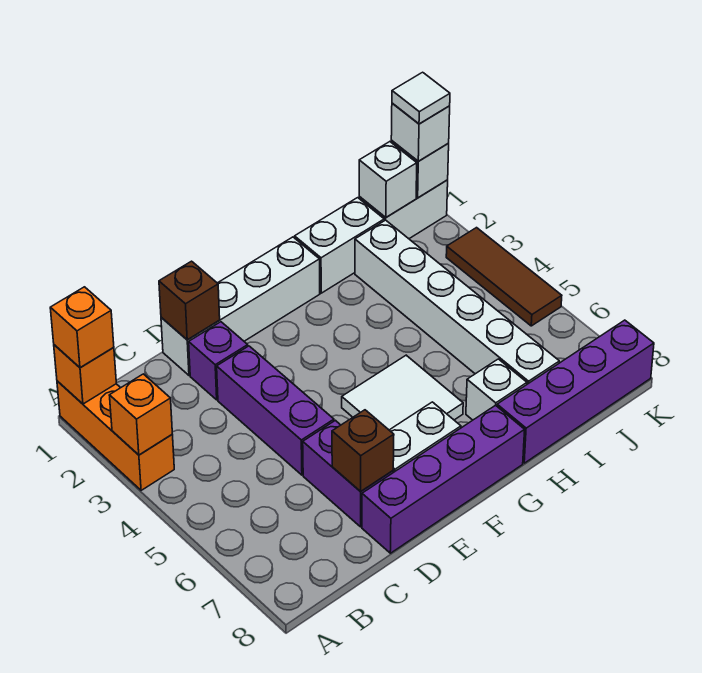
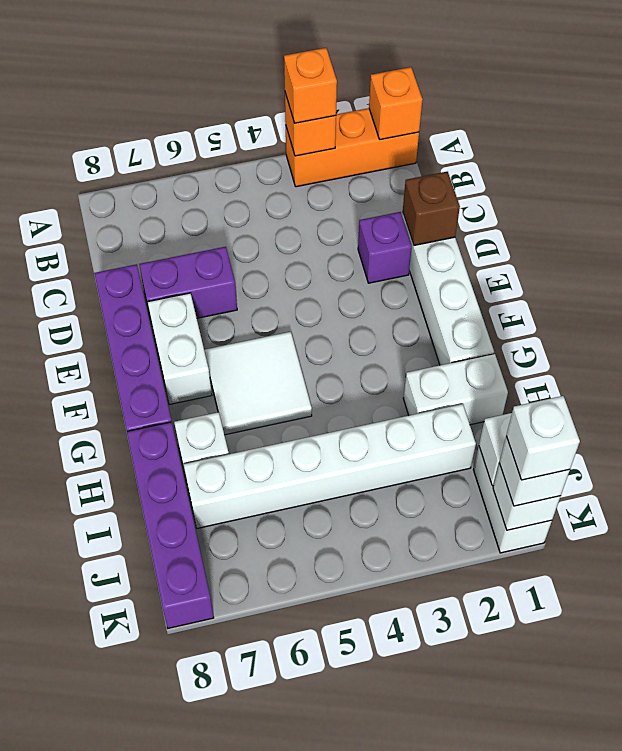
orange brick A1 level 3 -> orange brick A3 level 3
purple brick D3:D5 level 1 -> none
brown brick D7 level 2 -> none
white brick H1:I1 level 1 -> white brick H1:H2 level 1
white tile K1 level 4 -> white brick K1 level 4
brown tile K3:K5 level 1 -> none

